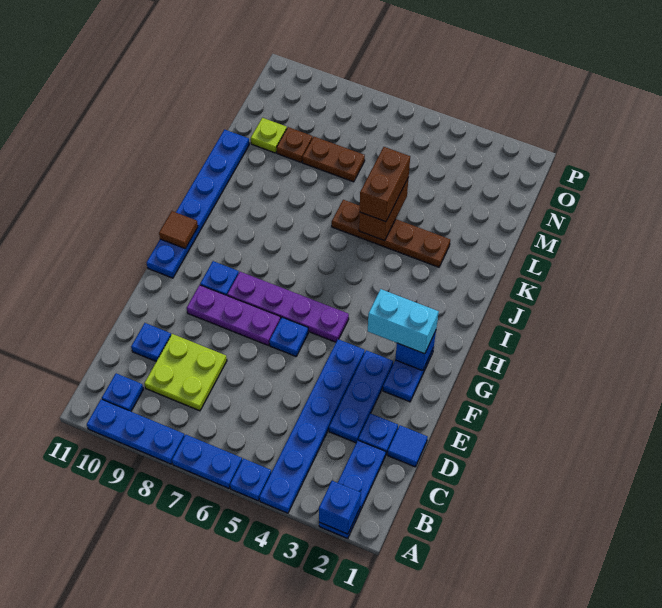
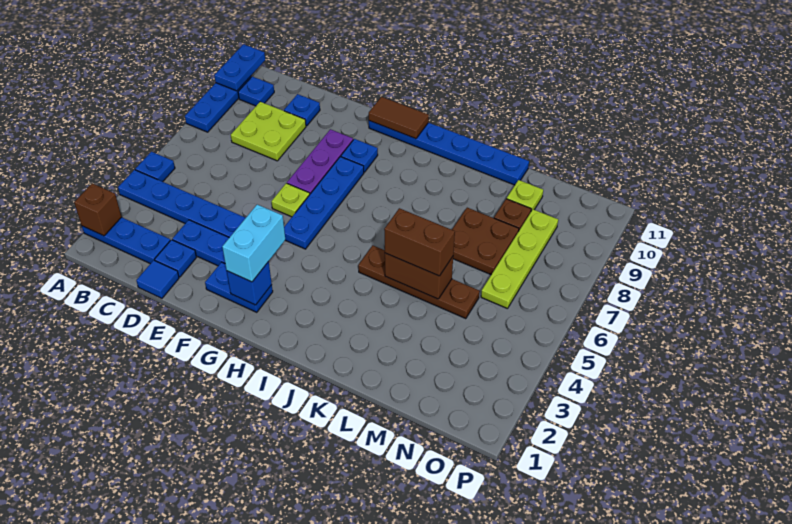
blue brick A2 level 2 -> brown brick A2 level 2
blue plate A6:A7 level 1 -> blue plate A10:A11 level 2
blue plate F6 level 1 -> lime plate F6 level 1
purple plate G5:G8 level 1 -> blue plate G5:G8 level 1
brown tile H11 level 2 -> brown tile G11:H11 level 2
brown plate K3:K6 level 1 -> brown plate J5:M5 level 1
brown plate M7:M8 level 1 -> brown plate L7:M8 level 1
none -> lime plate N6:N9 level 1

